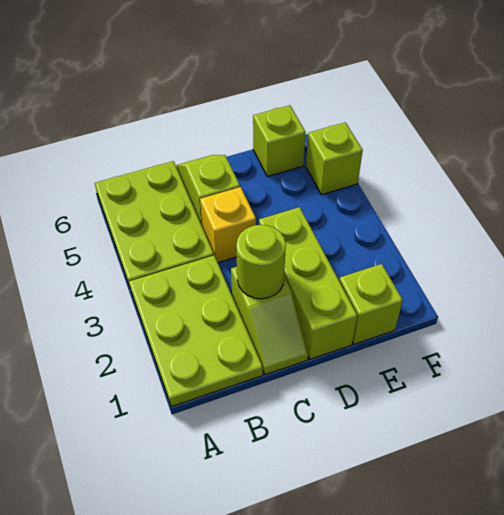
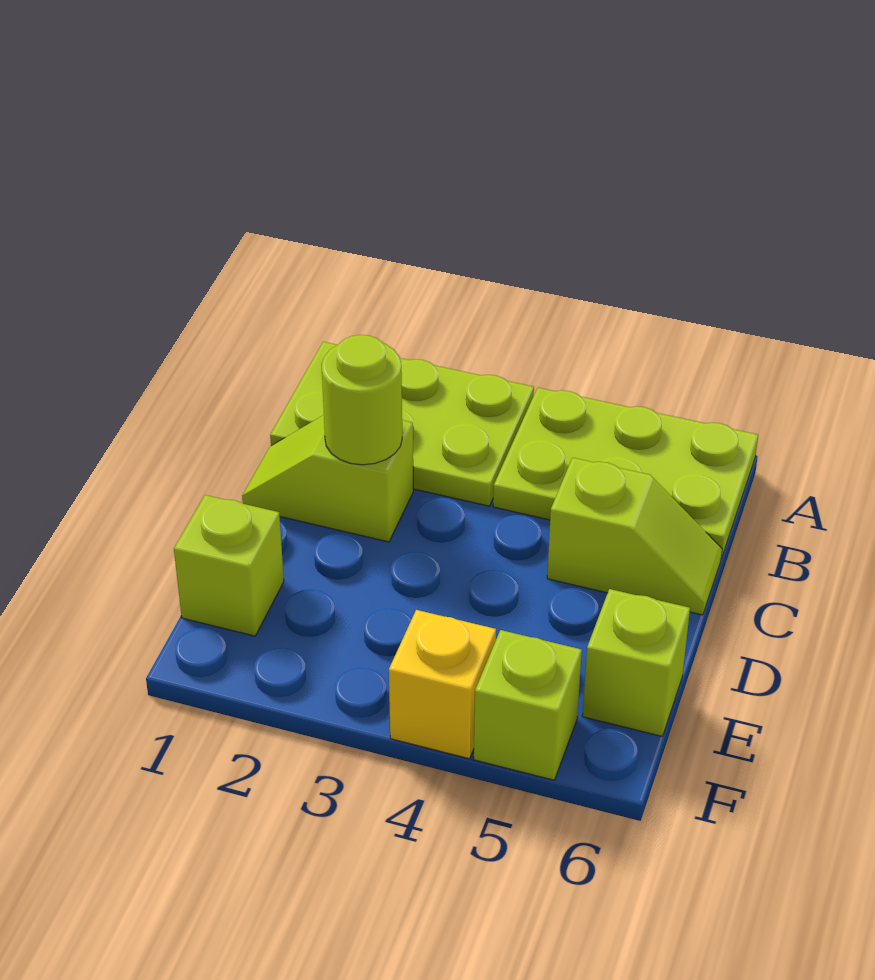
yellow brick C4 level 1 -> yellow brick F4 level 1
lime brick D1:D3 level 1 -> none

